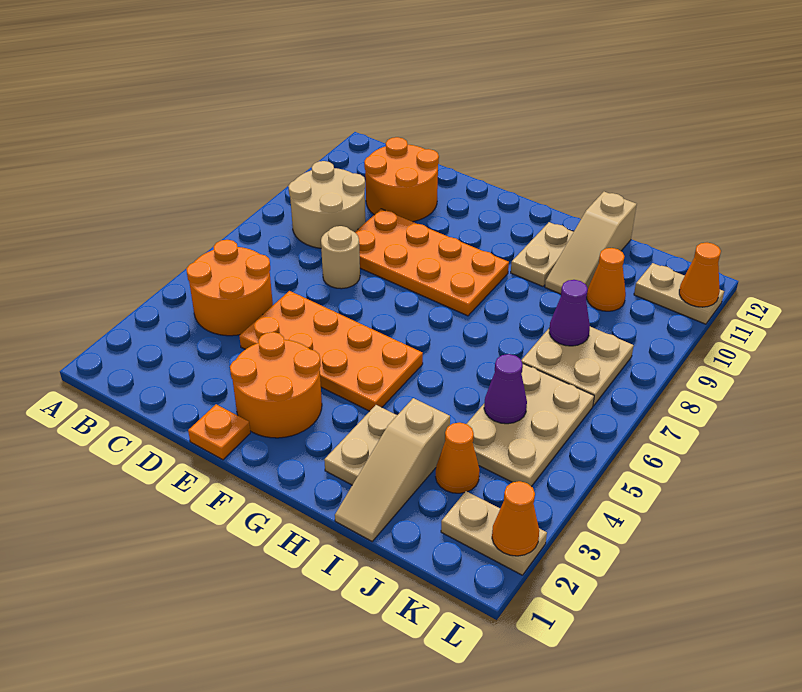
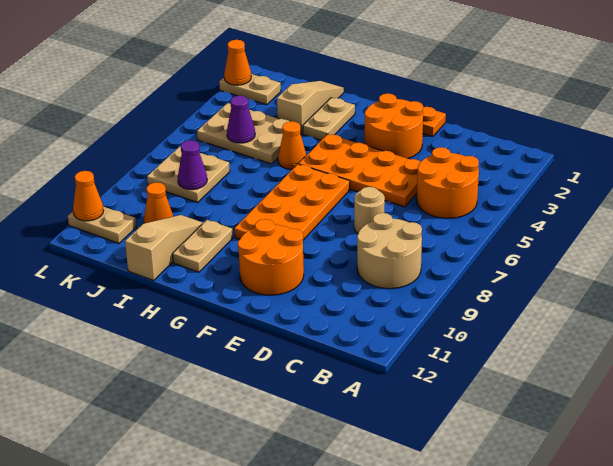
orange round brick C10:D11 level 1 -> orange round brick E10:F11 level 1
orange plate D8:G9 level 1 -> orange plate F6:G9 level 1
orange cone J3 level 1 -> orange cone H5 level 1
tan plate J4:K6 level 1 -> tan plate I4:K5 level 1

